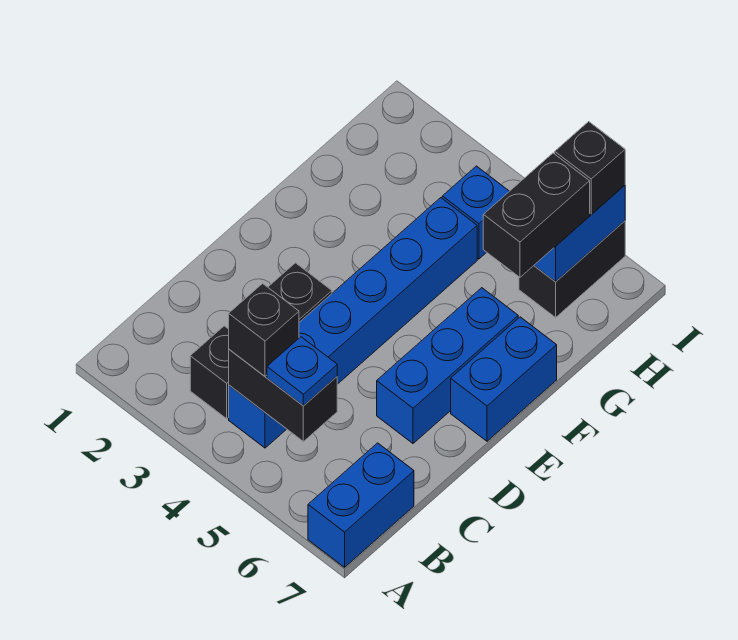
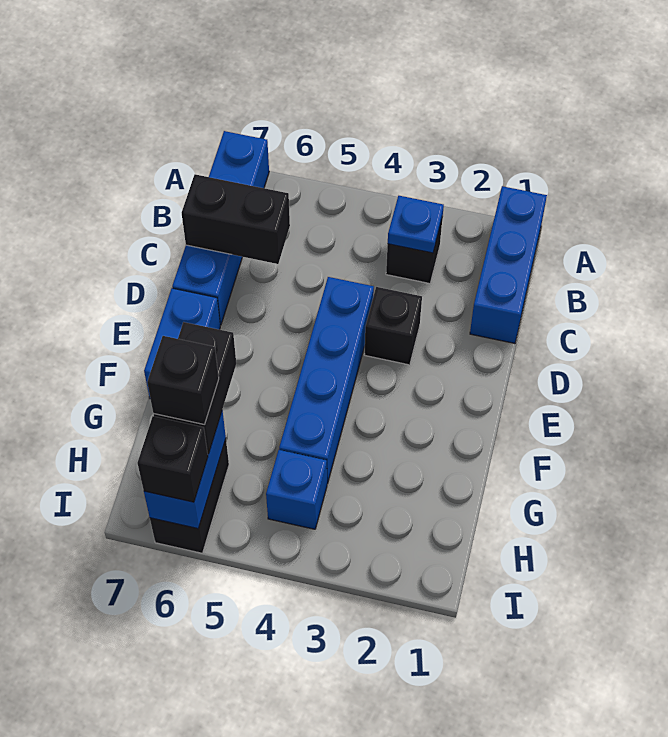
blue brick A7:B7 level 1 -> blue brick A7:D7 level 1
blue brick B4:G4 level 1 -> blue brick D4:G4 level 1
black brick B4:B5 level 2 -> black brick C6:C7 level 2
black brick B4 level 3 -> black brick H6 level 4
blue plate B5 level 3 -> blue plate B3 level 2
blue brick D6:F6 level 1 -> blue brick A1:C1 level 1

